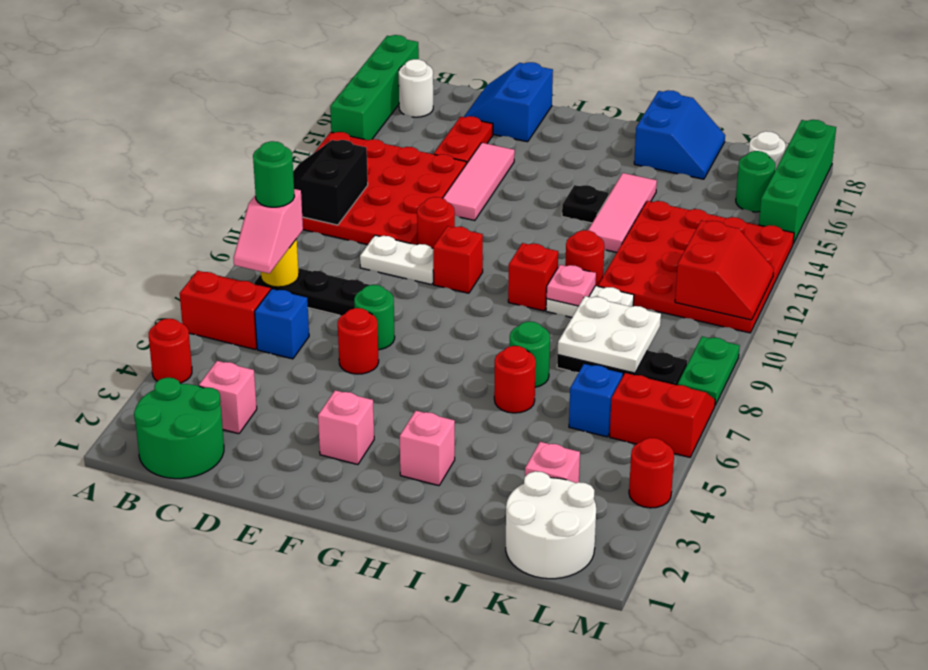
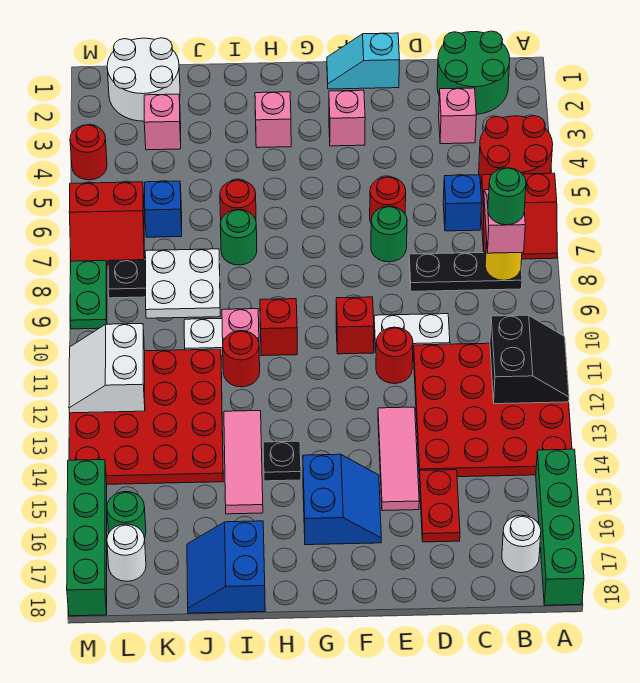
red round brick A4 level 1 -> red round brick A4:B5 level 1
blue slope D17:E18 level 1 top E -> blue slope F15:G16 level 1 top G
none -> cyan slope E1:F1 level 1 top E
red slope L11:M12 level 2 top L -> white slope L11:M12 level 2 top L

